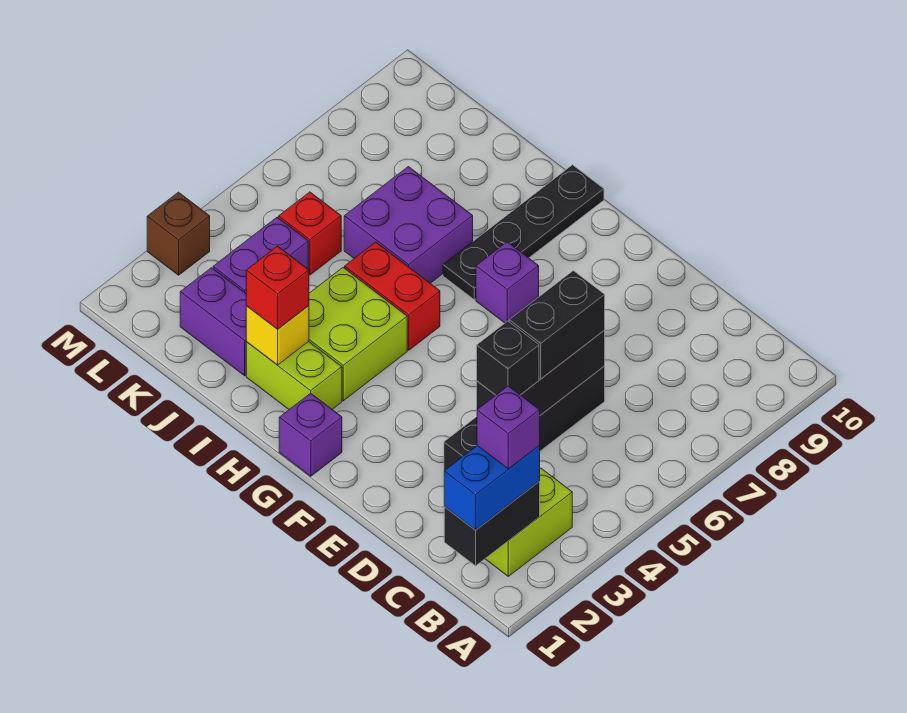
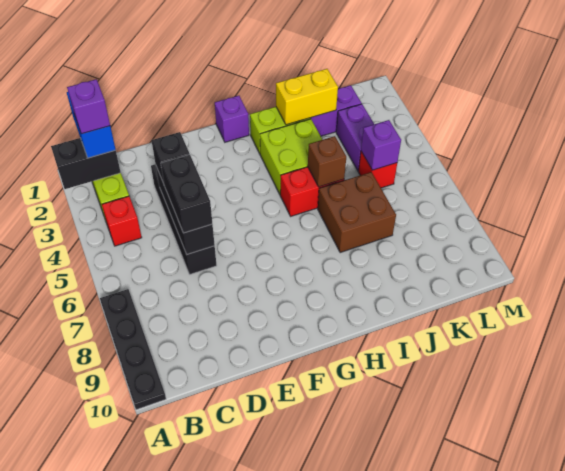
black brick B1:B2 level 2 -> black brick A2:B2 level 2
purple brick G7 level 1 -> purple brick K5 level 2
black plate H7:H10 level 1 -> black plate A7:A10 level 1
yellow brick I2 level 2 -> yellow brick I2:J2 level 2
red brick I2 level 3 -> red brick B4 level 1
purple brick I6:J7 level 1 -> brown brick I6:J7 level 1
brown brick M3 level 1 -> brown brick I5 level 2

